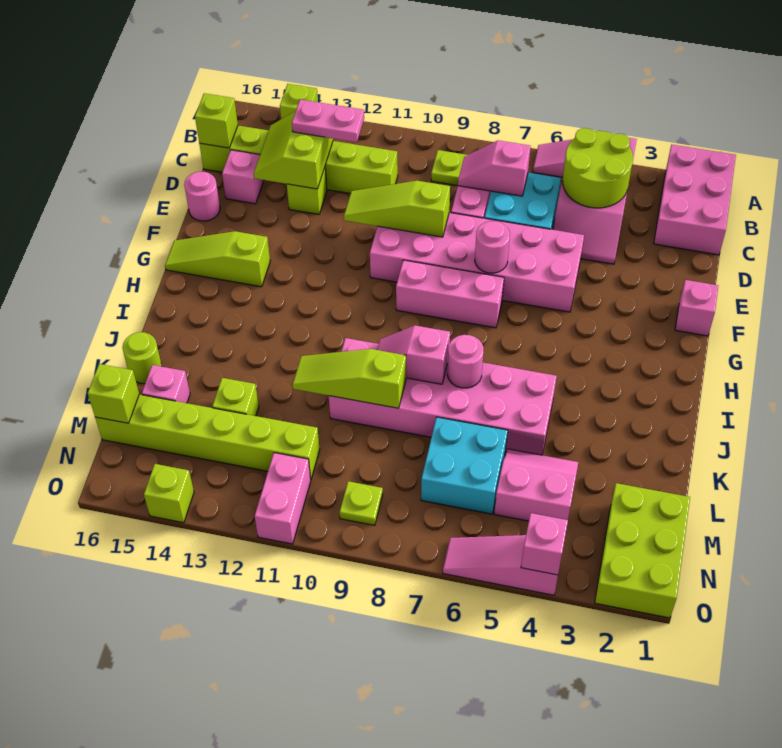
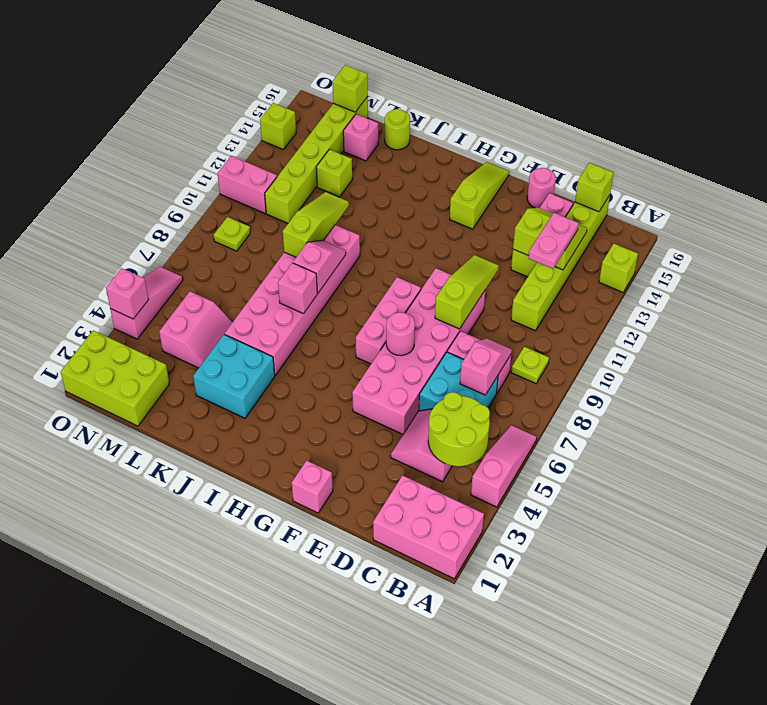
pink round brick J7 level 2 -> pink brick J7 level 2
cyan brick L6:M7 level 1 -> cyan brick J3:K4 level 1

